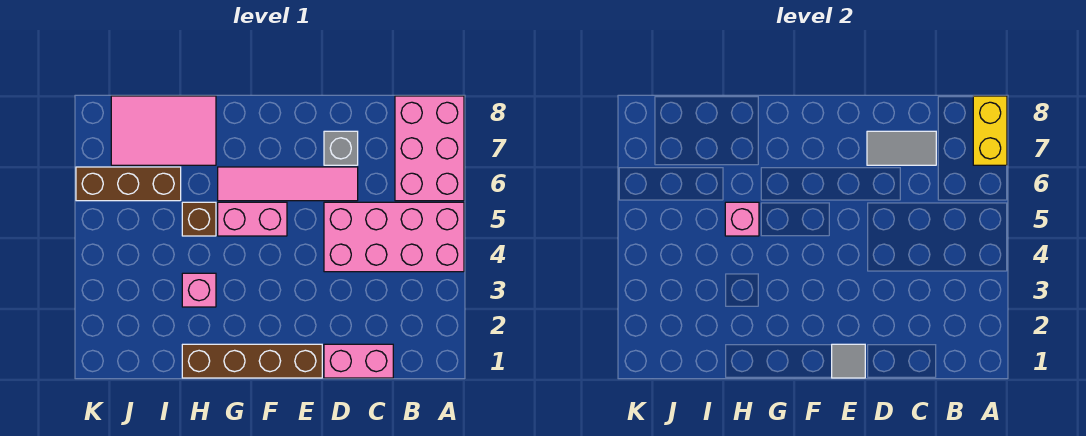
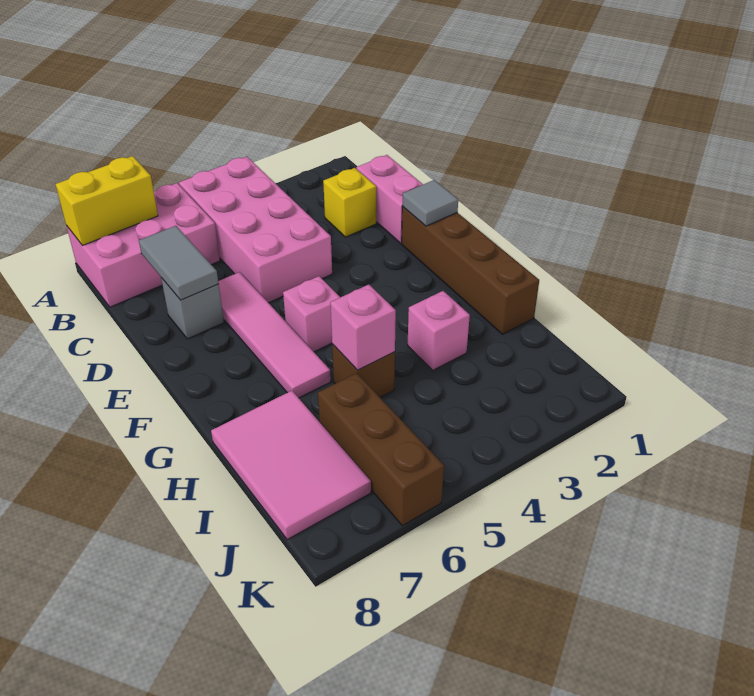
none -> yellow brick C2 level 1
pink brick F5:G5 level 1 -> pink brick F5 level 1

